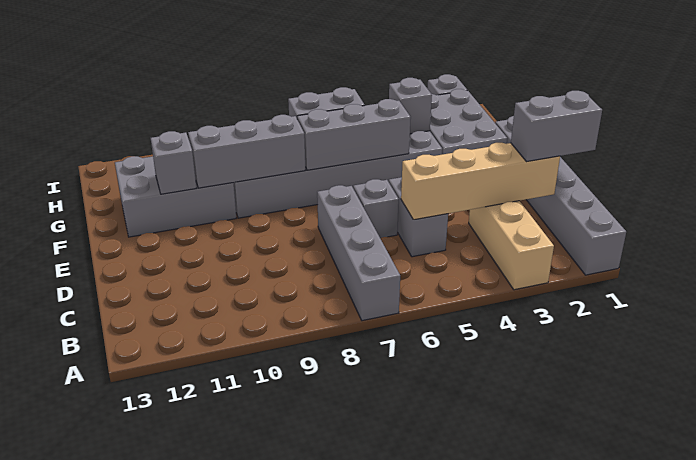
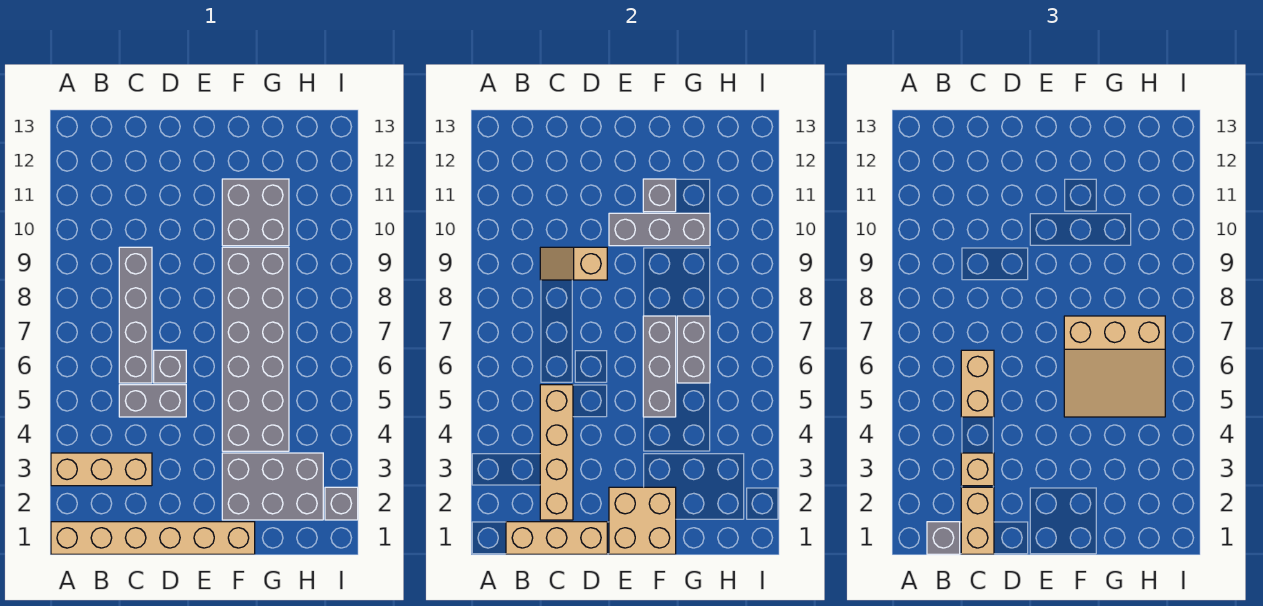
grey brick A1:F1 level 1 -> tan brick A1:F1 level 1
grey brick A7:D7 level 1 -> grey brick C6:C9 level 1
none -> tan brick B1:D1 level 2
grey brick C1:C2 level 3 -> tan brick C1:C2 level 3
none -> tan brick C3 level 3
none -> tan brick C5:C6 level 3
none -> tan slope C9:D9 level 2 top D
none -> tan brick E1:F2 level 2
none -> tan slope F5:H7 level 3 top 7
grey brick F8:F10 level 2 -> grey brick E10:G10 level 2
grey brick F10:G12 level 1 -> grey brick F10:G11 level 1
grey brick G4 level 2 -> grey brick B1 level 3

